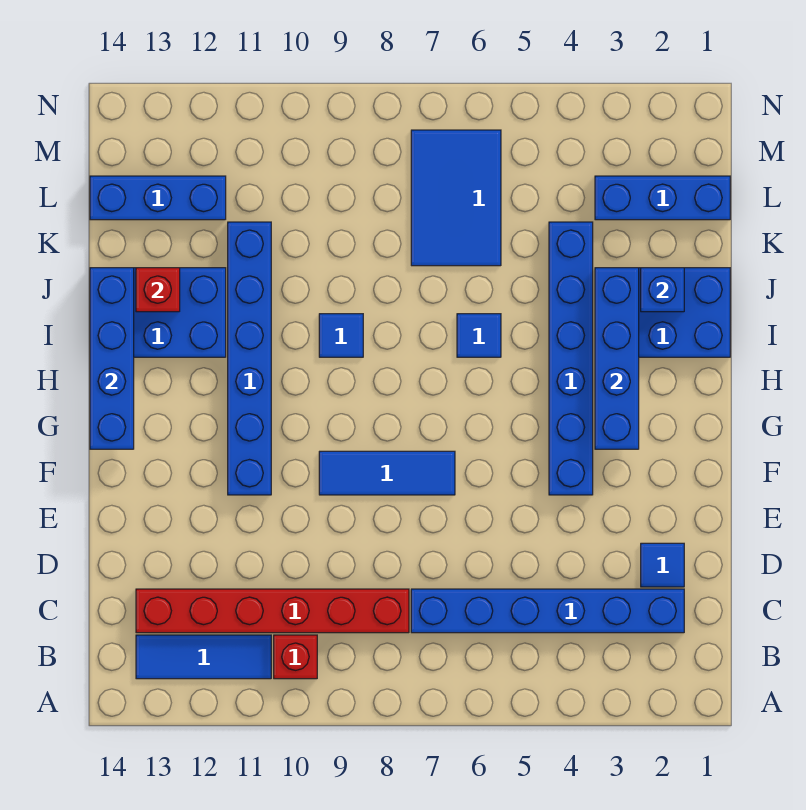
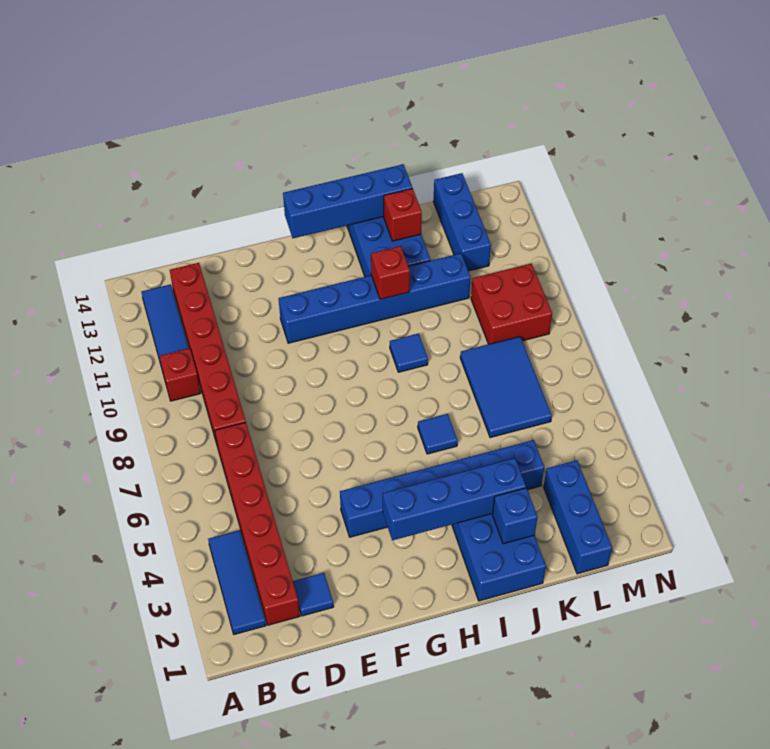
blue brick C2:C7 level 1 -> red brick C2:C7 level 1
blue tile F7:F9 level 1 -> blue tile B2:B4 level 1
none -> red brick I11 level 2
blue tile K6:M7 level 1 -> blue tile K6:L8 level 1
none -> red brick L9:M10 level 1

